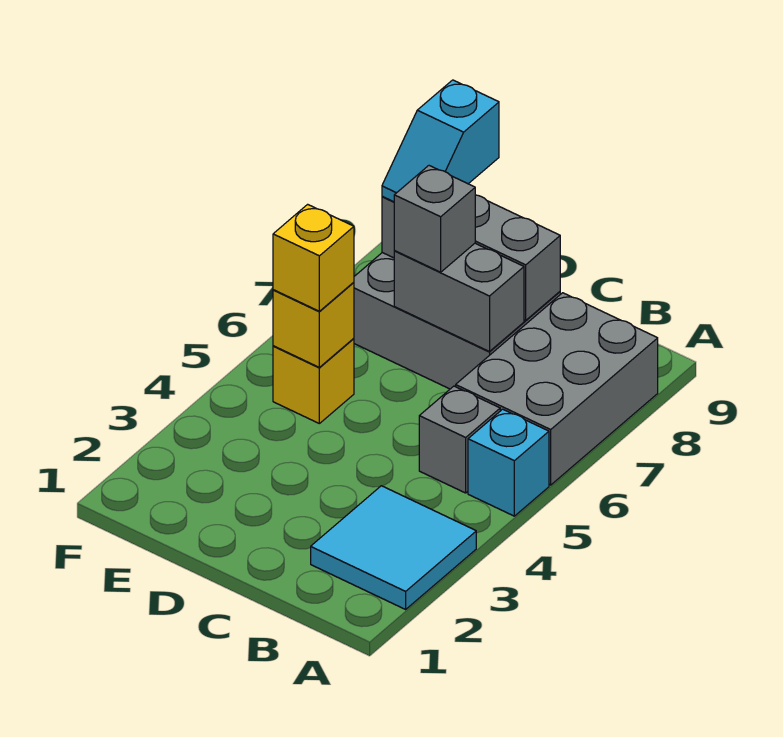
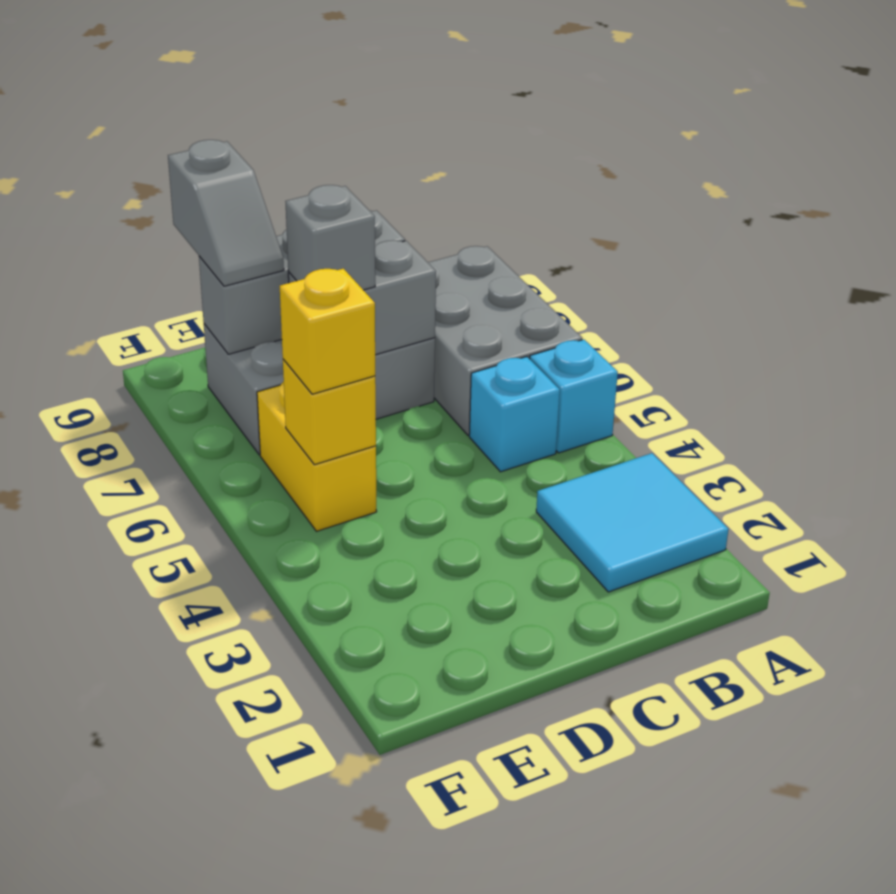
grey brick B5 level 1 -> cyan brick B5 level 1
yellow brick E5 level 1 -> yellow brick E5:E6 level 1
cyan slope E8:E9 level 3 top 9 -> grey slope E8:E9 level 3 top 9

